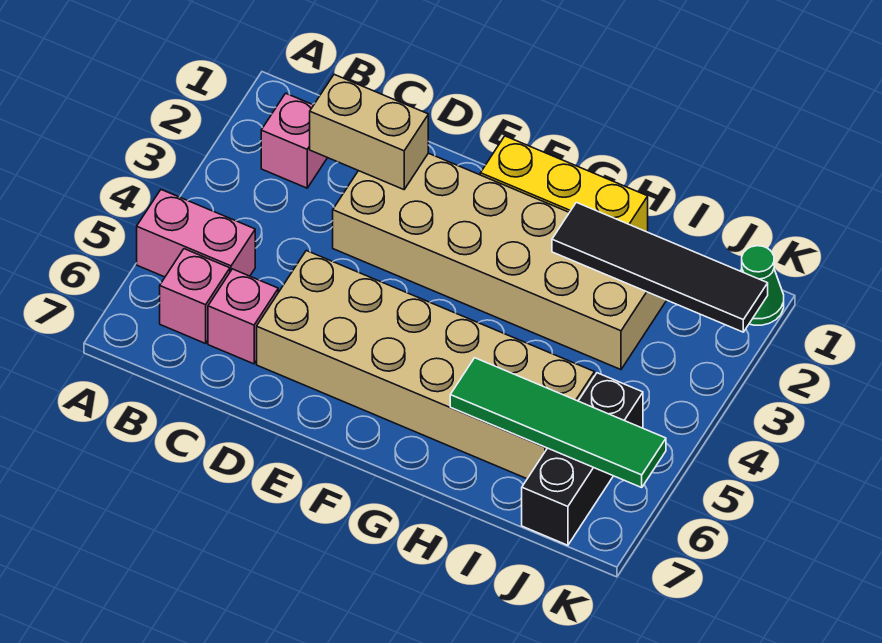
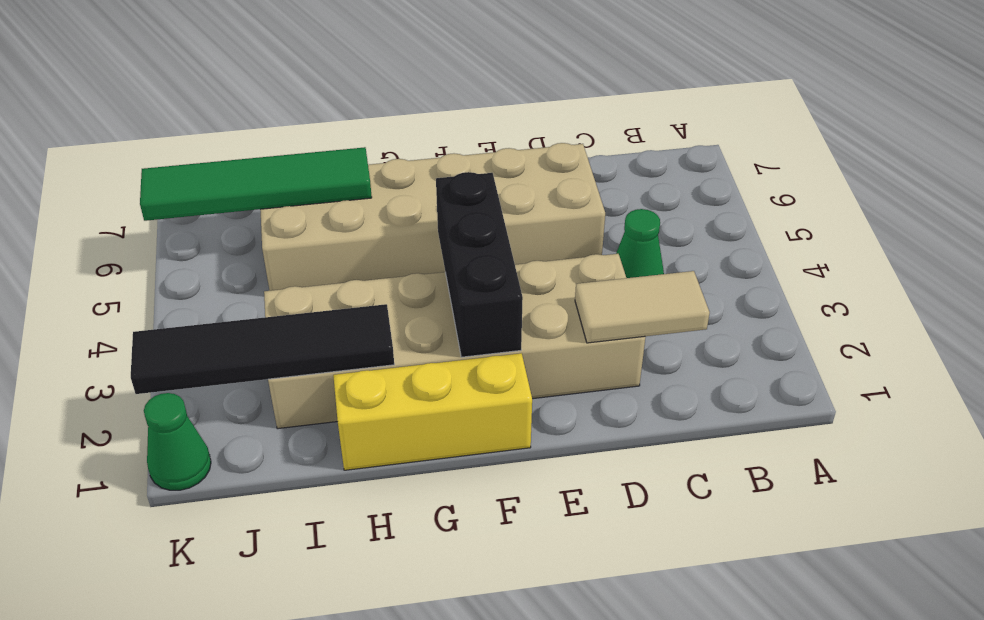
pink brick A5:B5 level 1 -> none
pink brick B2 level 1 -> none
pink brick B6 level 1 -> none
tan brick C2:D2 level 2 -> tan tile C2:D2 level 2
none -> green cone C4 level 1
pink brick C6 level 1 -> none
black brick J5:J7 level 1 -> black brick F2:F4 level 2

